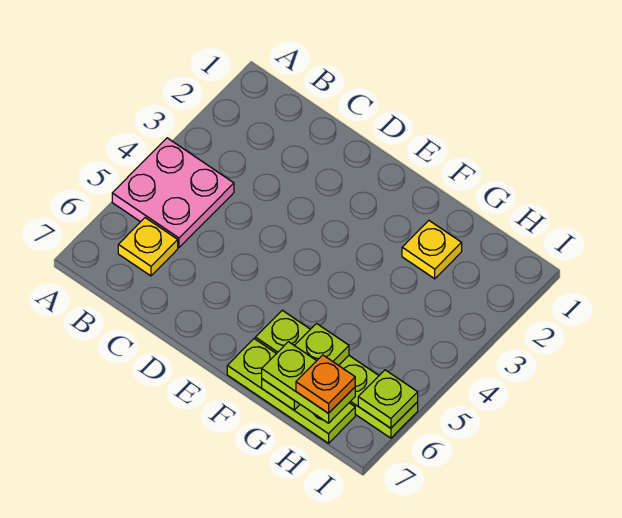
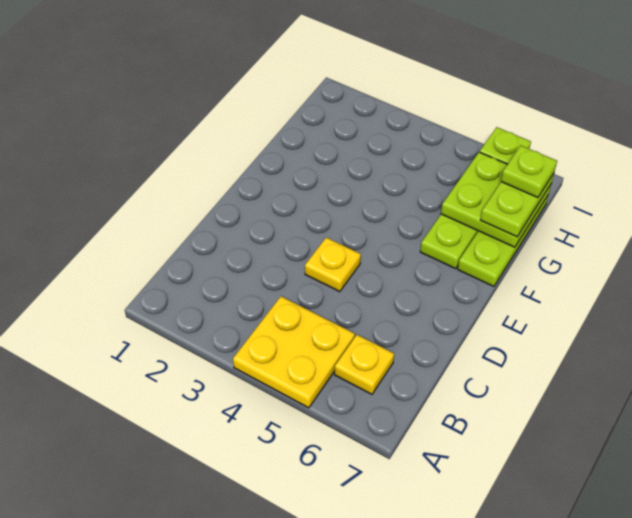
pink plate A4:B5 level 1 -> yellow plate A4:B5 level 1
yellow plate G2 level 1 -> yellow plate D4 level 1
lime plate G6:G7 level 2 -> lime plate G6:H7 level 2
orange plate H7 level 4 -> lime plate H7 level 4

